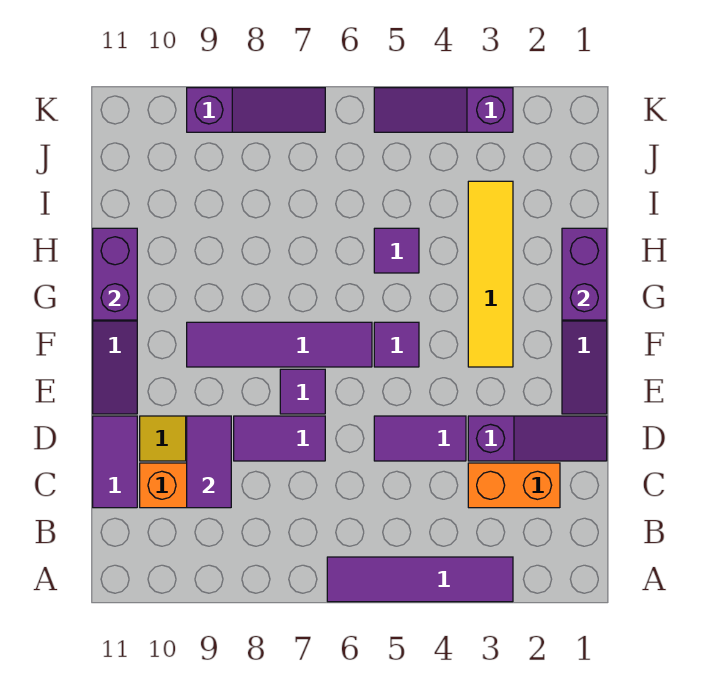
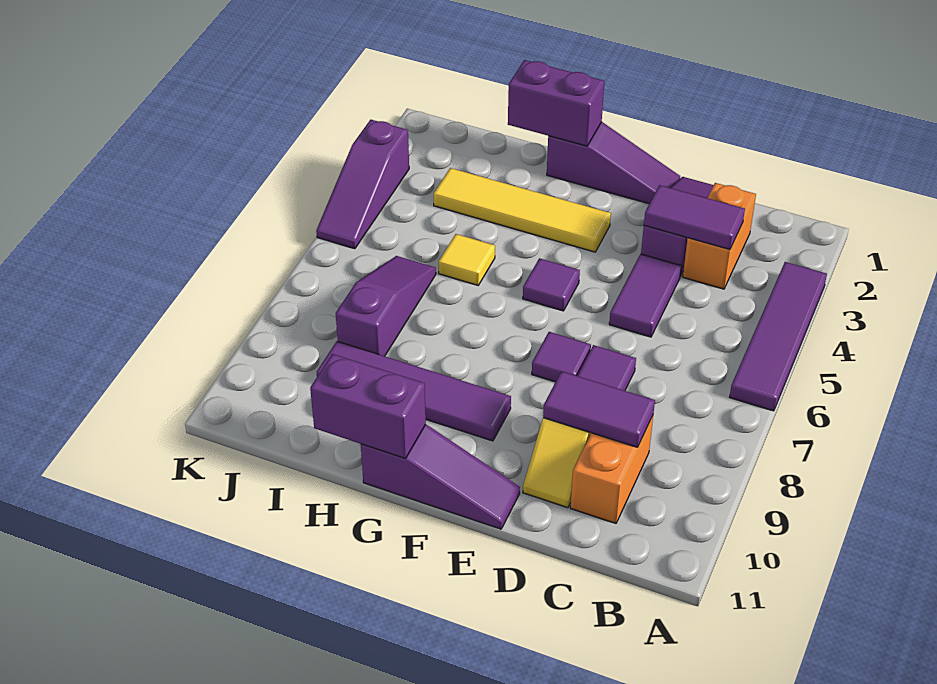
purple tile C11:D11 level 1 -> purple tile C3:D3 level 2
purple tile F6:F9 level 1 -> purple tile F9:I9 level 1
purple tile H5 level 1 -> yellow tile H5 level 1
purple slope K7:K9 level 1 top 9 -> purple slope I6:I8 level 1 top 8

